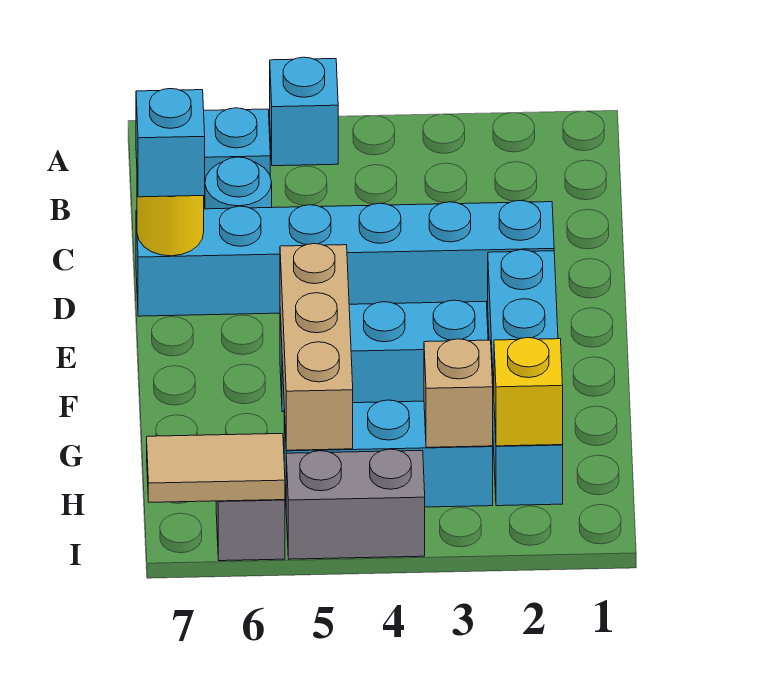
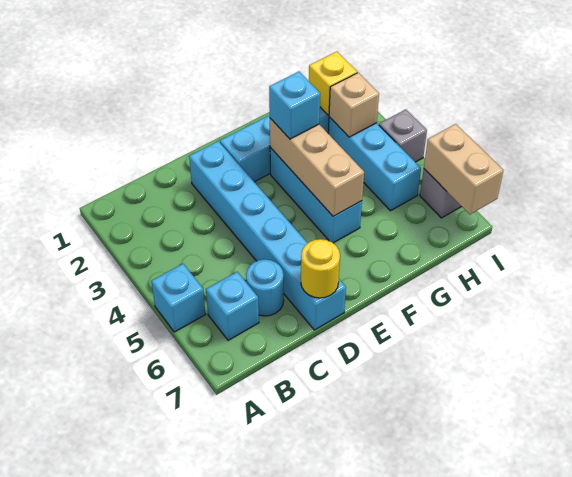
cyan brick D7 level 3 -> cyan brick F3 level 3
tan brick F5:H5 level 2 -> tan brick F3:F5 level 2
grey brick I4:I5 level 1 -> grey brick I4 level 1
tan tile I6:I7 level 2 -> tan brick I6:I7 level 2

